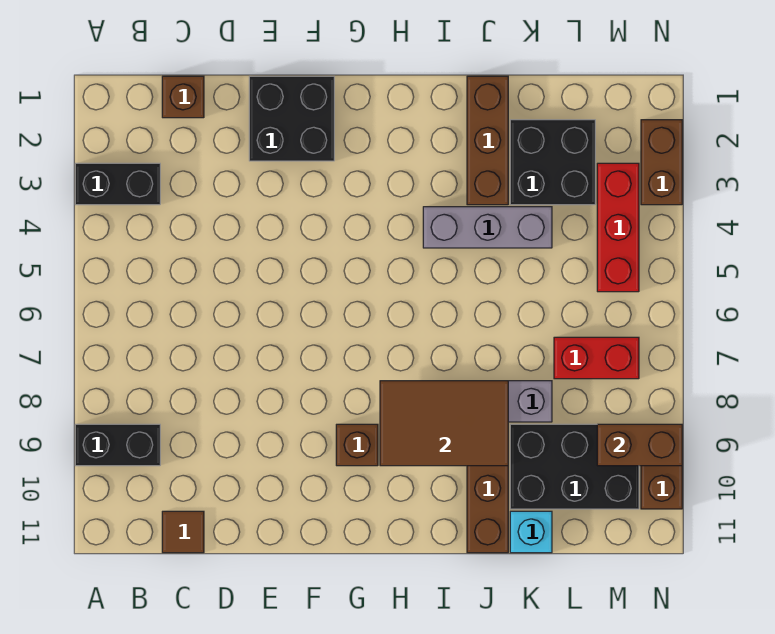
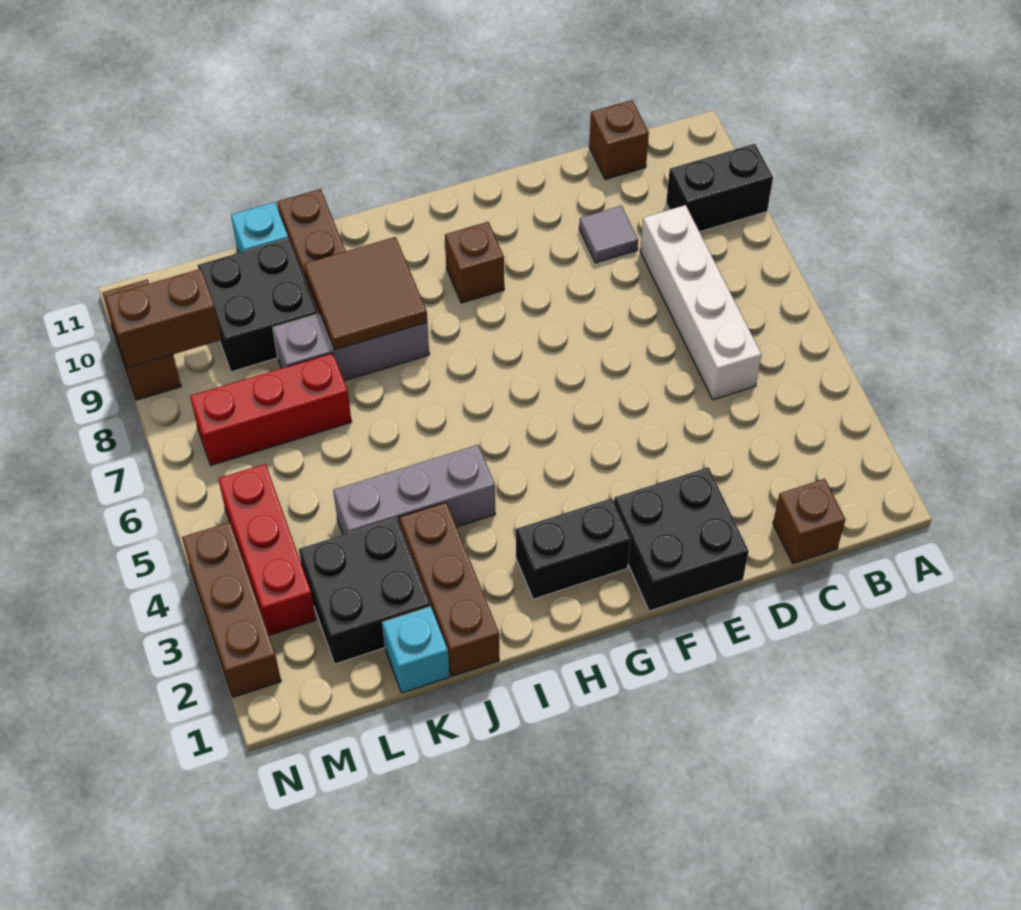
black brick A3:B3 level 1 -> black brick G2:H2 level 1
none -> white brick C5:C8 level 1
brown tile C11 level 1 -> brown brick C11 level 1
none -> grey tile D9 level 1
brown tile H8:J9 level 2 -> brown tile I8:J9 level 2
none -> cyan brick K1 level 1
black brick K9:M10 level 1 -> black brick K9:L10 level 1
red brick L7:M7 level 1 -> red brick K7:M7 level 1
brown brick N2:N3 level 1 -> brown brick N2:N4 level 1

